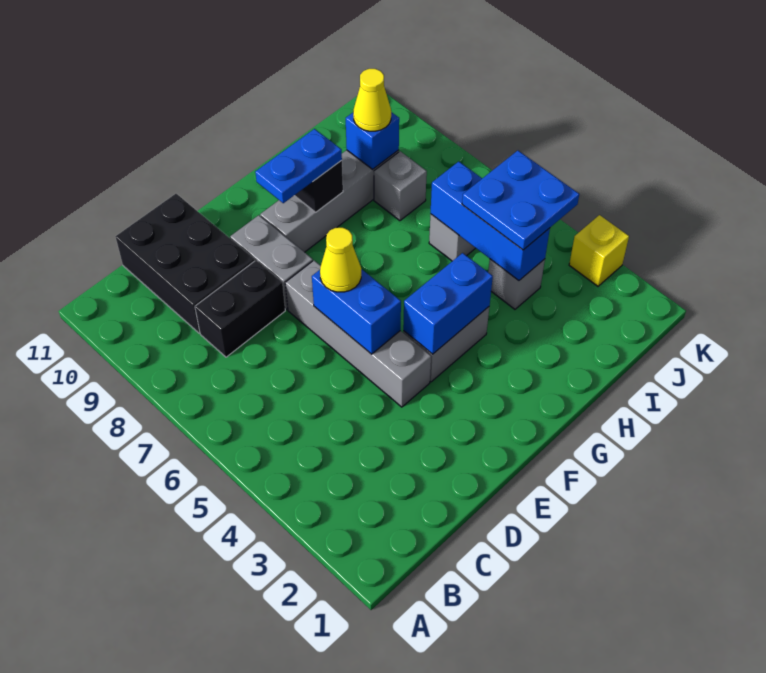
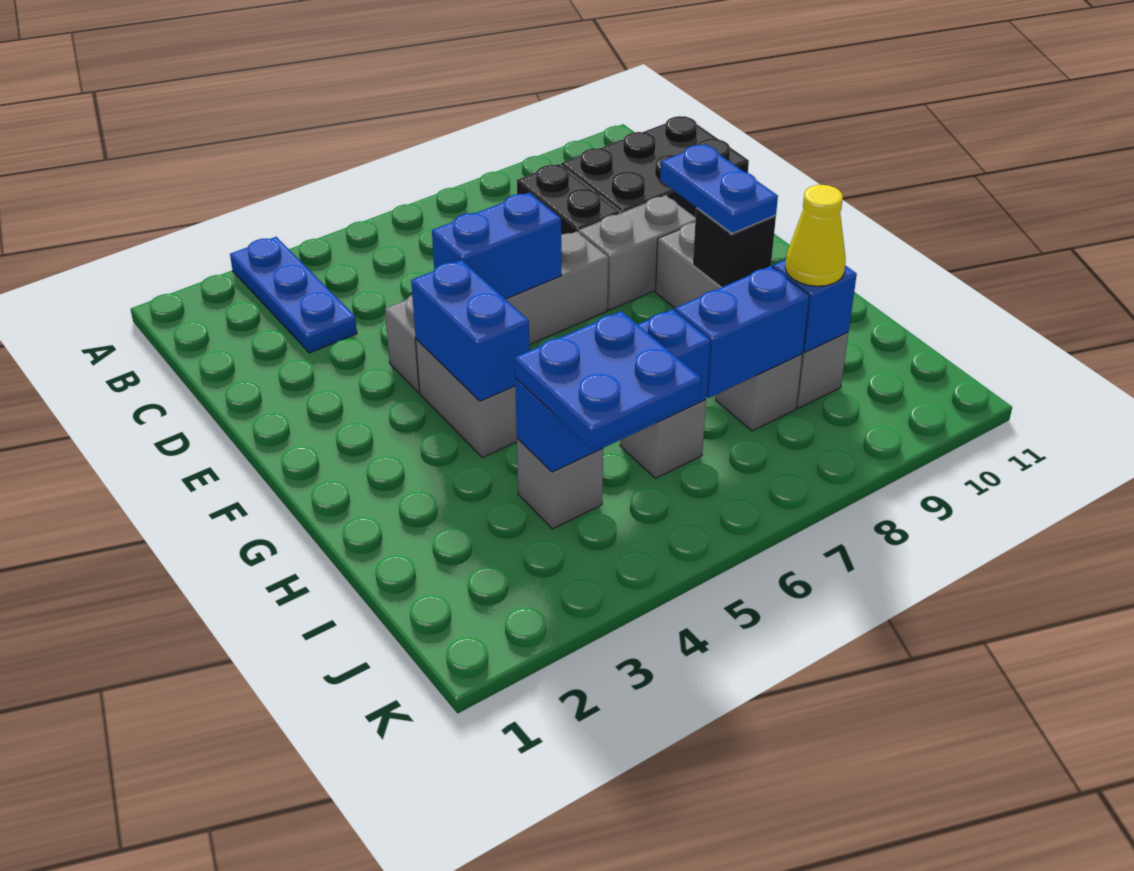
none -> blue plate A3:C3 level 1
yellow cone E6 level 3 -> none
none -> blue brick I7:I8 level 2
yellow brick K3 level 1 -> none

